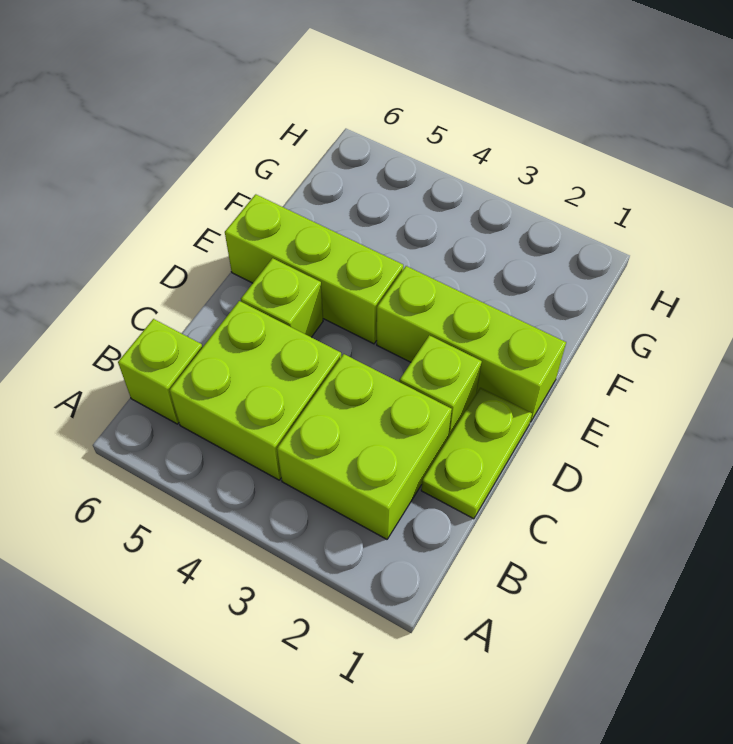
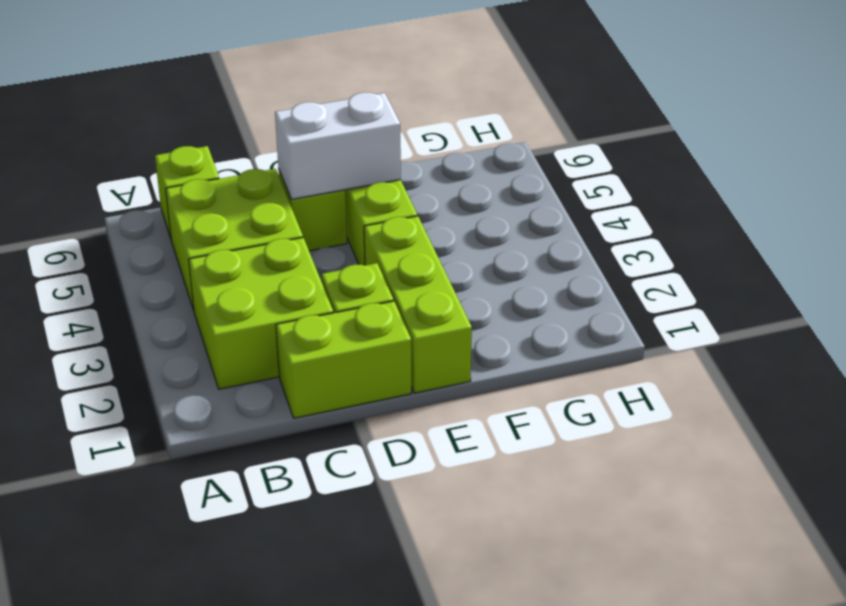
lime plate C1:D1 level 1 -> lime brick C1:D1 level 1
none -> white brick D5:E5 level 2

